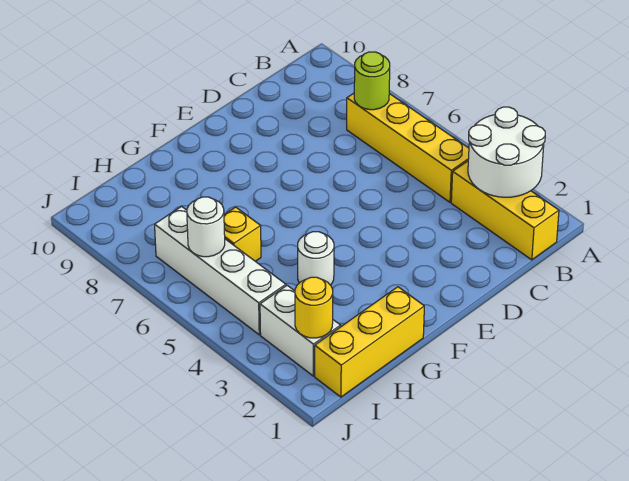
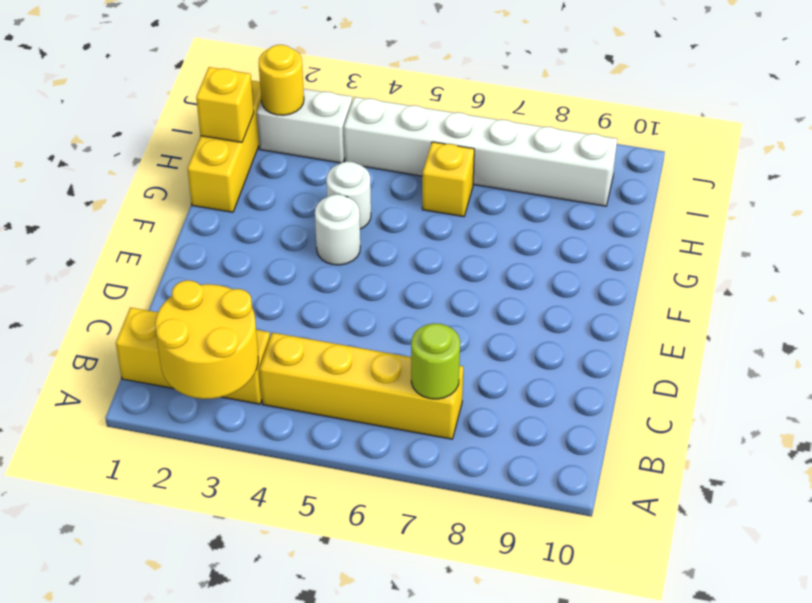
white round brick A2:B3 level 2 -> yellow round brick A2:B3 level 2
none -> yellow brick H1 level 2
white brick I4:I7 level 1 -> white brick I4:I9 level 1
white round brick I6 level 2 -> white round brick F4 level 1

